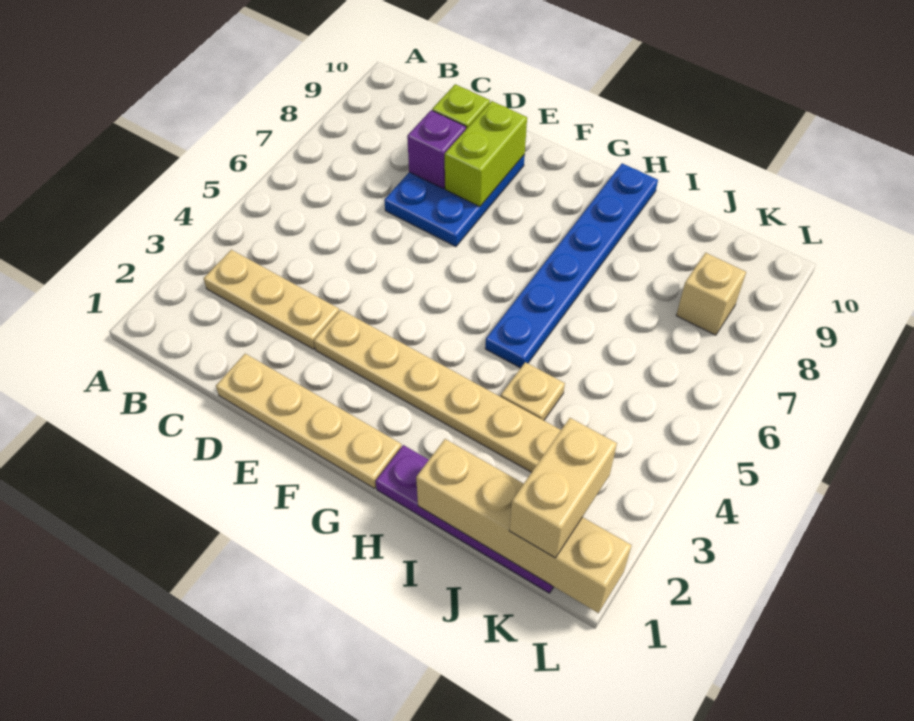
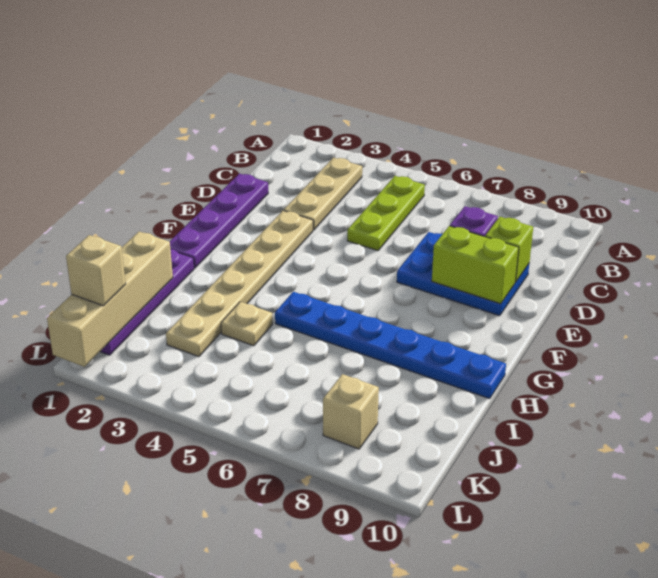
none -> lime plate B5:D5 level 1
tan plate D1:G1 level 1 -> purple plate D1:G1 level 1
tan brick K1:K2 level 3 -> tan brick K1 level 3

